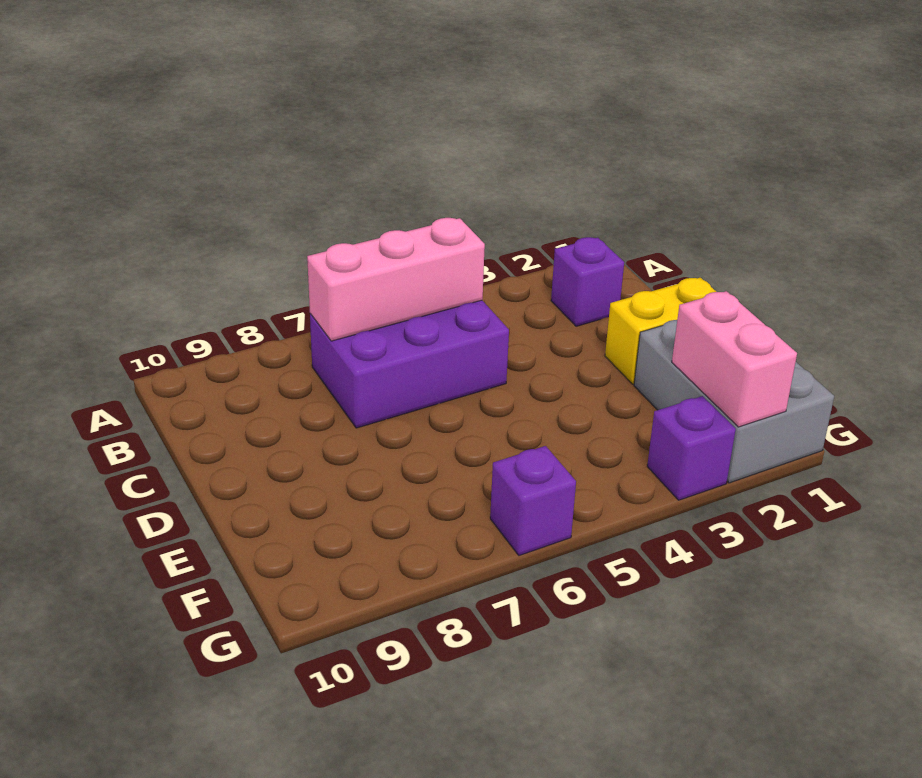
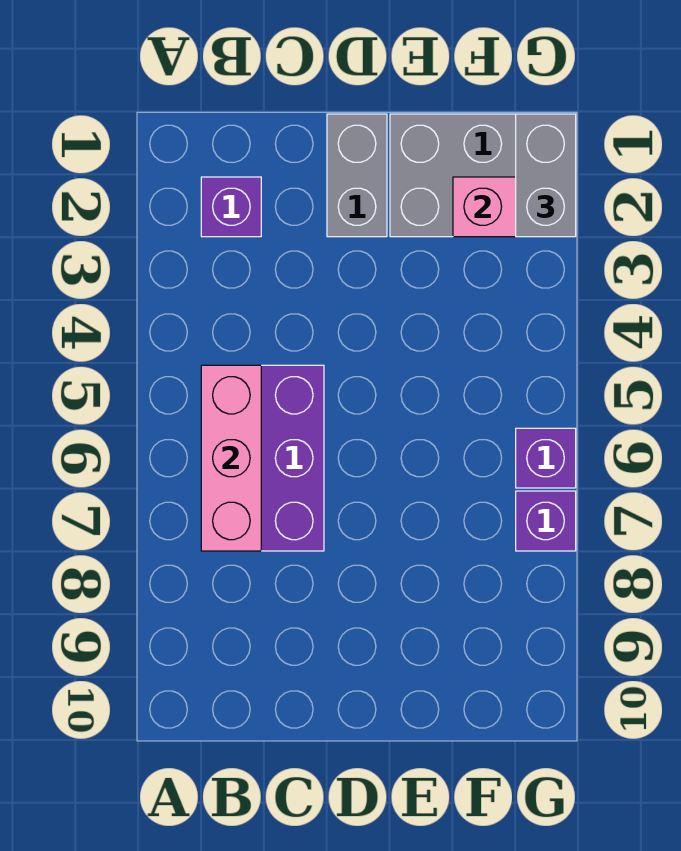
yellow brick D1:D2 level 1 -> grey brick D1:D2 level 1
none -> grey brick G1:G2 level 3
purple brick G3 level 1 -> purple brick G7 level 1

